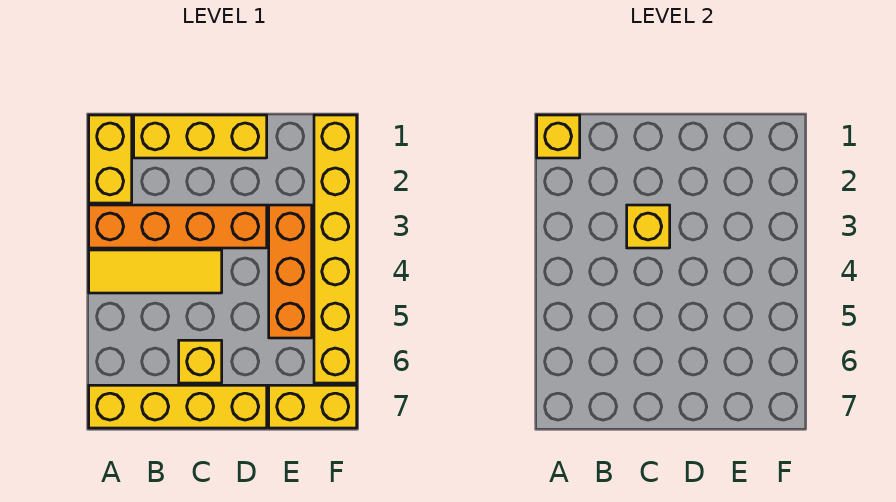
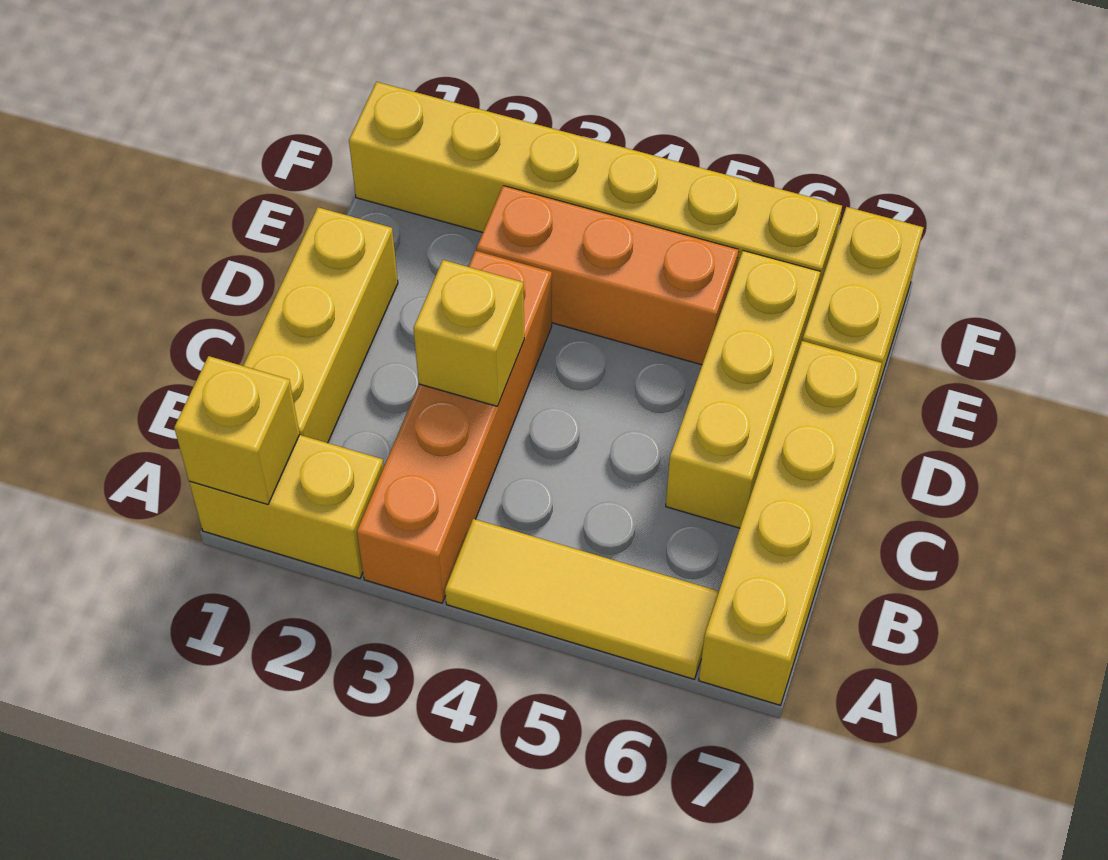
yellow tile A4:C4 level 1 -> yellow tile A4:A6 level 1
yellow brick C6 level 1 -> yellow brick C6:E6 level 1

